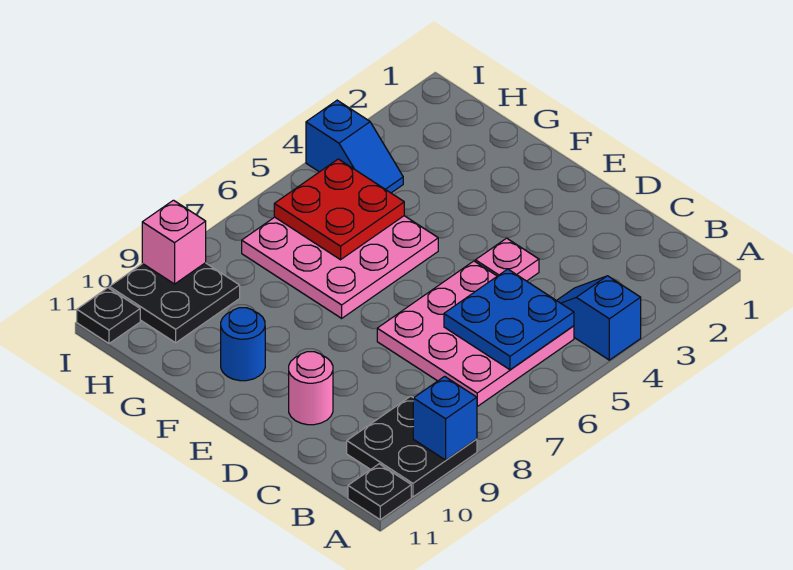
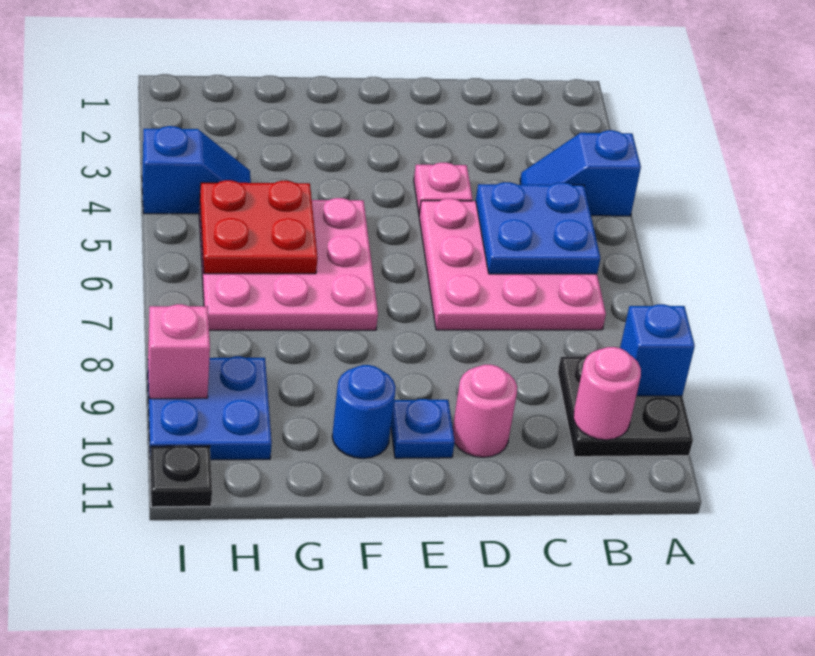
black plate A11 level 1 -> none
none -> pink round brick B10 level 2
none -> blue plate E10 level 1
black plate H9:I10 level 1 -> blue plate H9:I10 level 1

